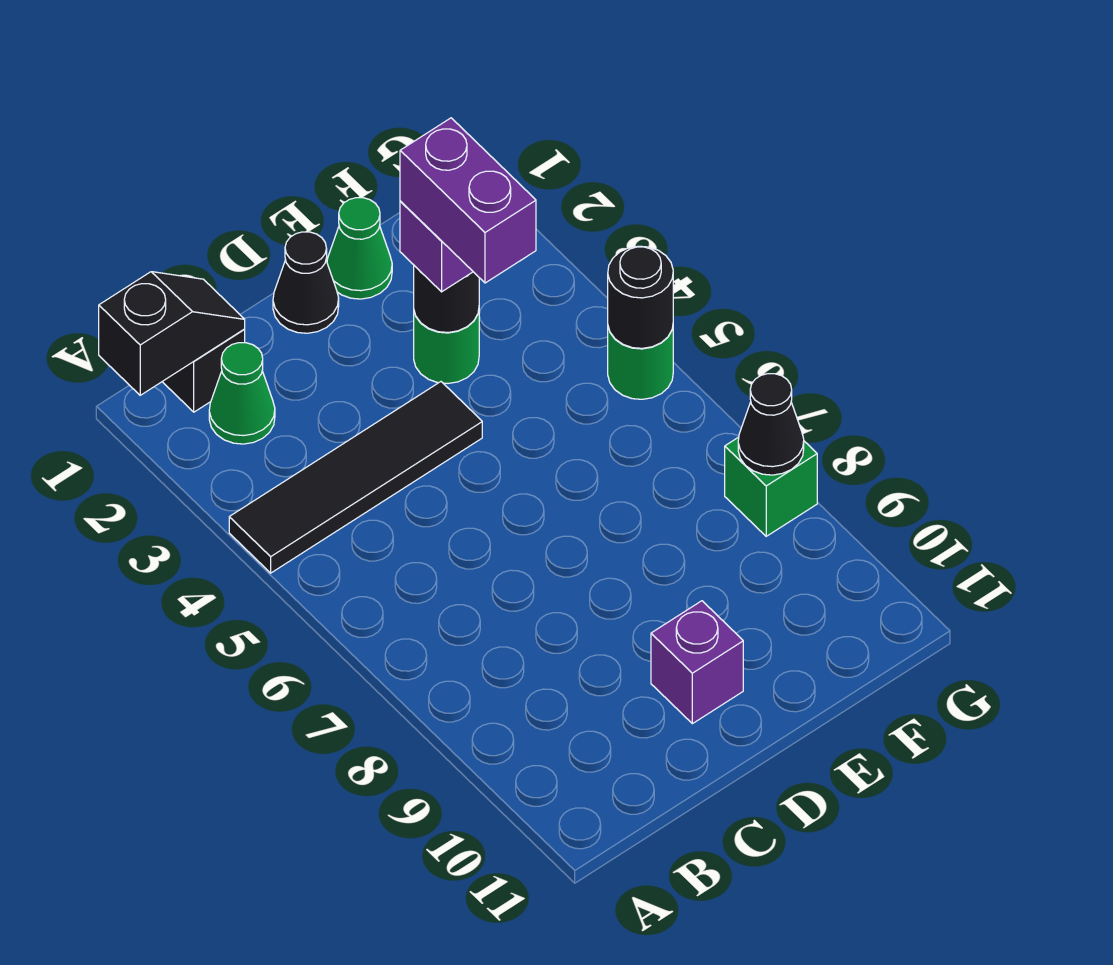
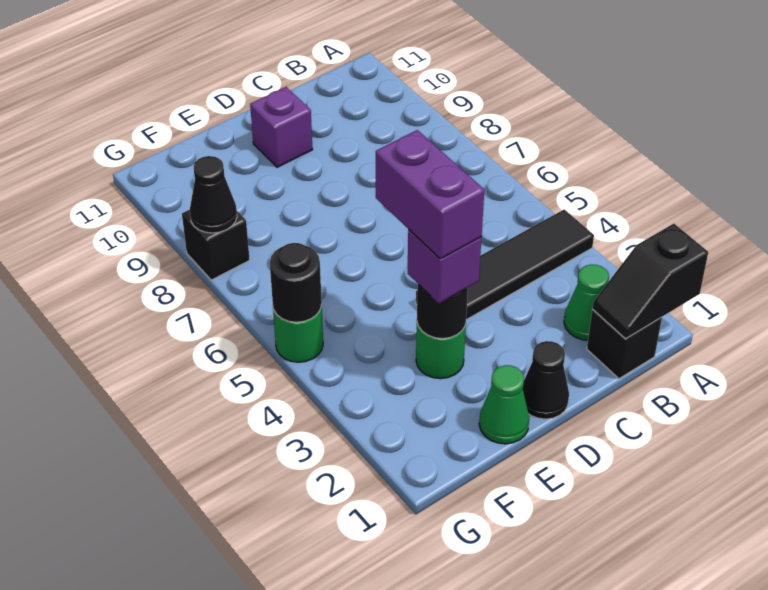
green brick G8 level 1 -> black brick G8 level 1

